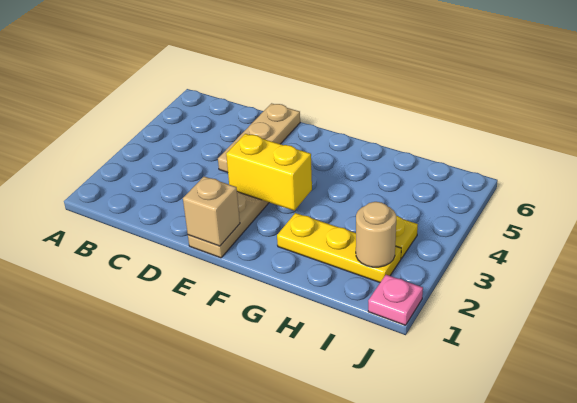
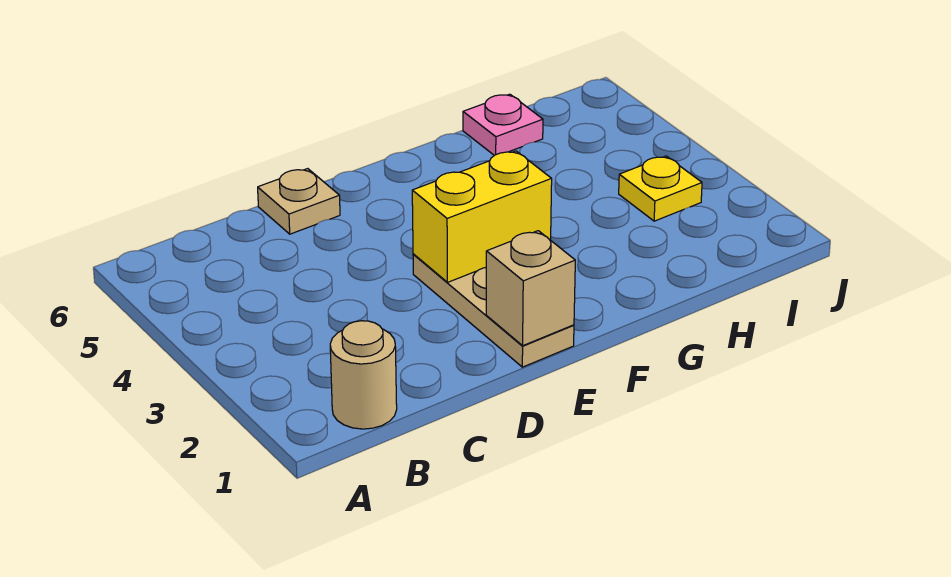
tan plate D4:D6 level 1 -> tan plate D6 level 1
yellow plate G2:I2 level 1 -> none
tan round brick I2 level 2 -> tan round brick B1 level 1
pink plate J1 level 1 -> pink plate H6 level 1

